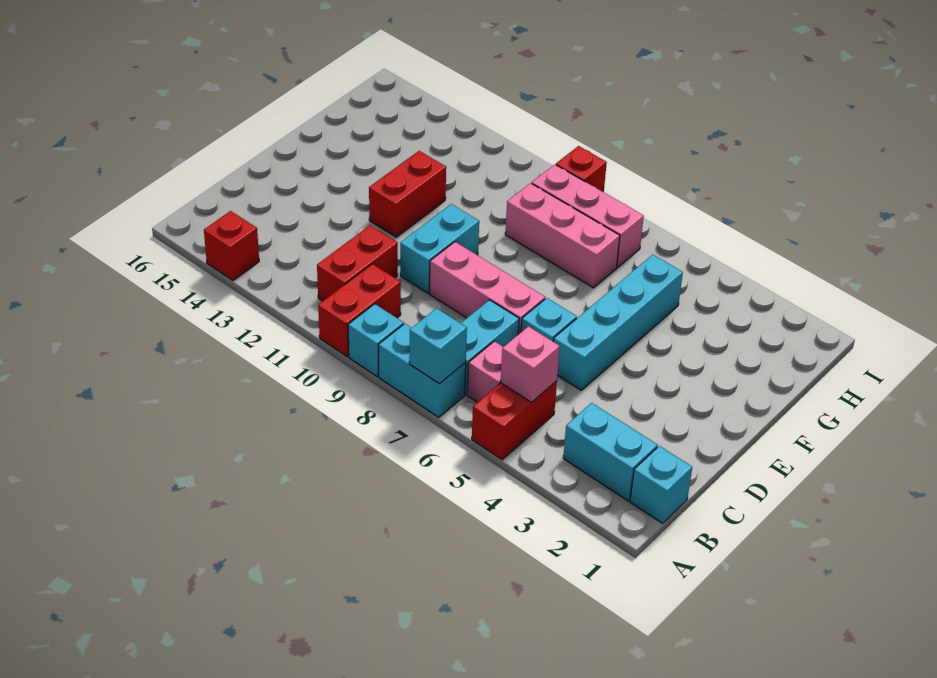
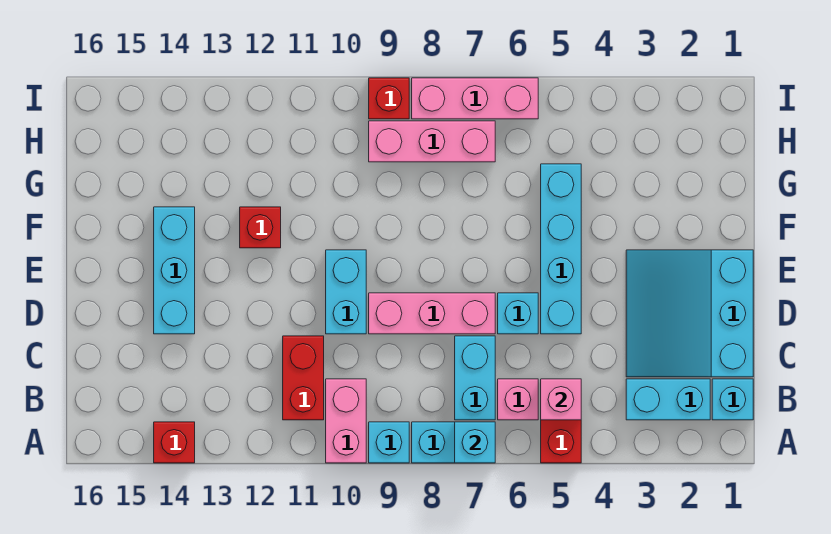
red brick A10:B10 level 1 -> pink brick A10:B10 level 1
none -> cyan slope C1:E3 level 1 top 1
none -> cyan brick D14:F14 level 1
red brick E12:F12 level 1 -> red brick F12 level 1
pink brick G7:G9 level 1 -> pink brick I6:I8 level 1

